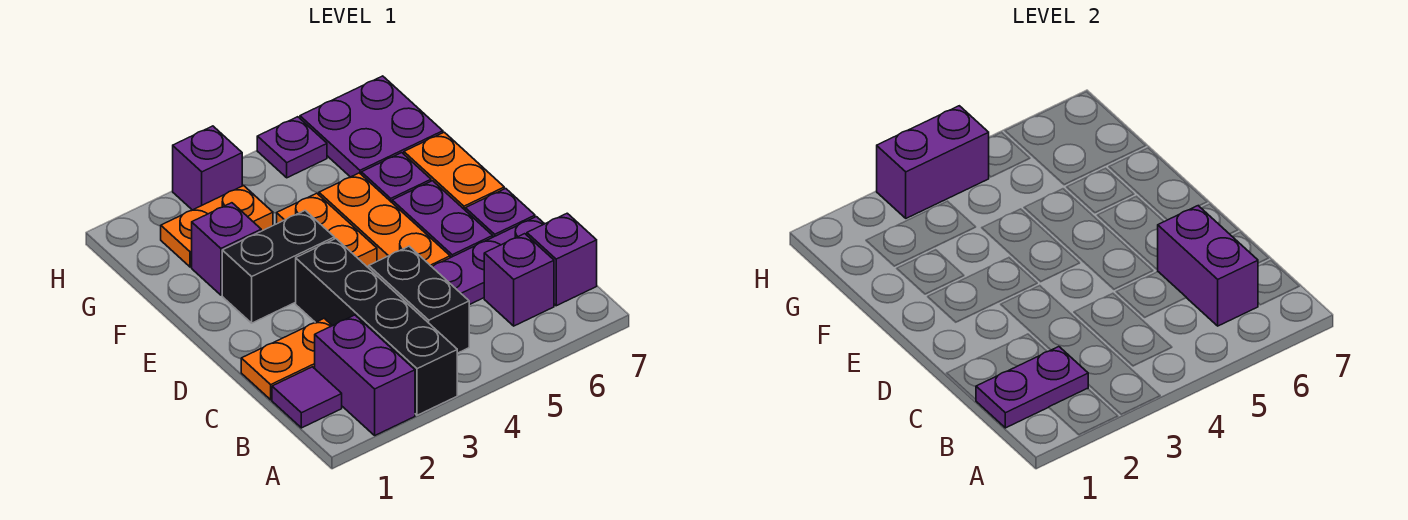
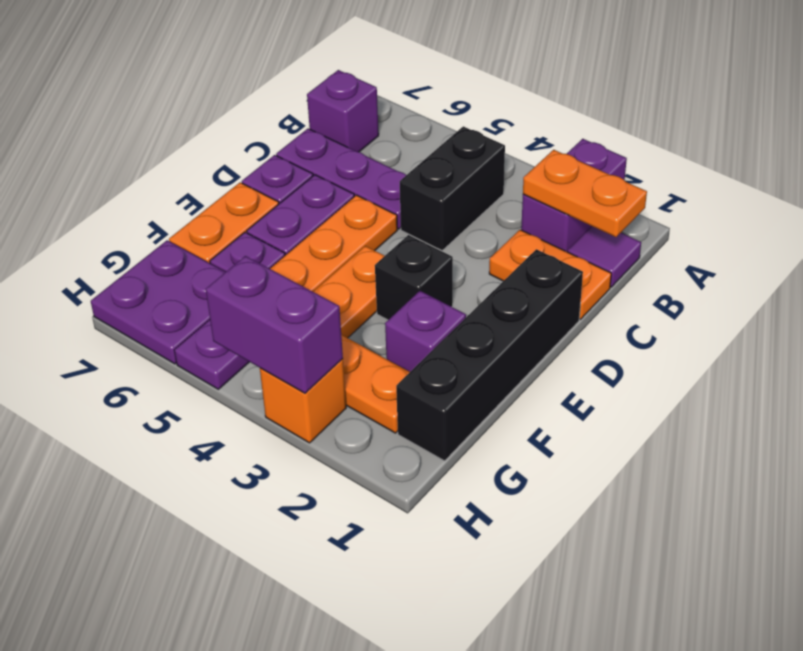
black brick A3:D3 level 1 -> black brick D1:G1 level 1
purple plate B1:B2 level 2 -> orange plate B1:B2 level 2
purple brick B6 level 1 -> none
purple brick B6:C6 level 2 -> none
black brick E2:E3 level 1 -> black brick E3 level 1
purple brick H3 level 1 -> orange brick H3 level 1

